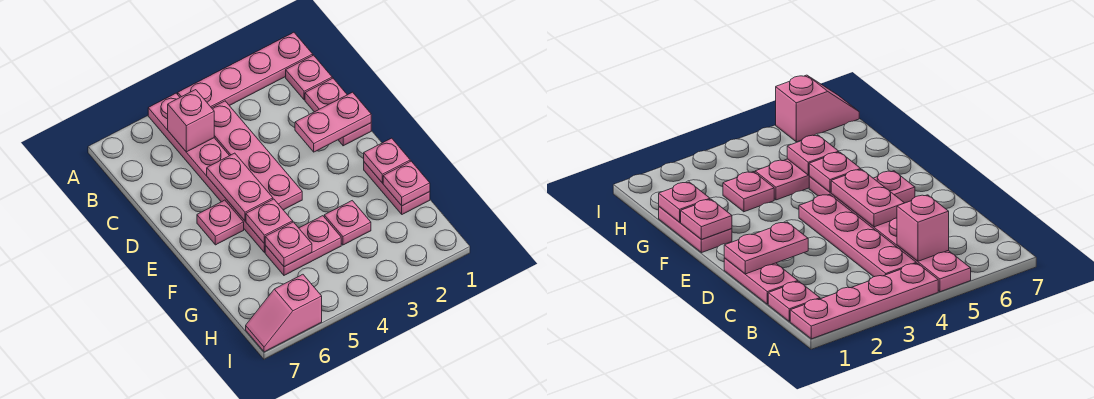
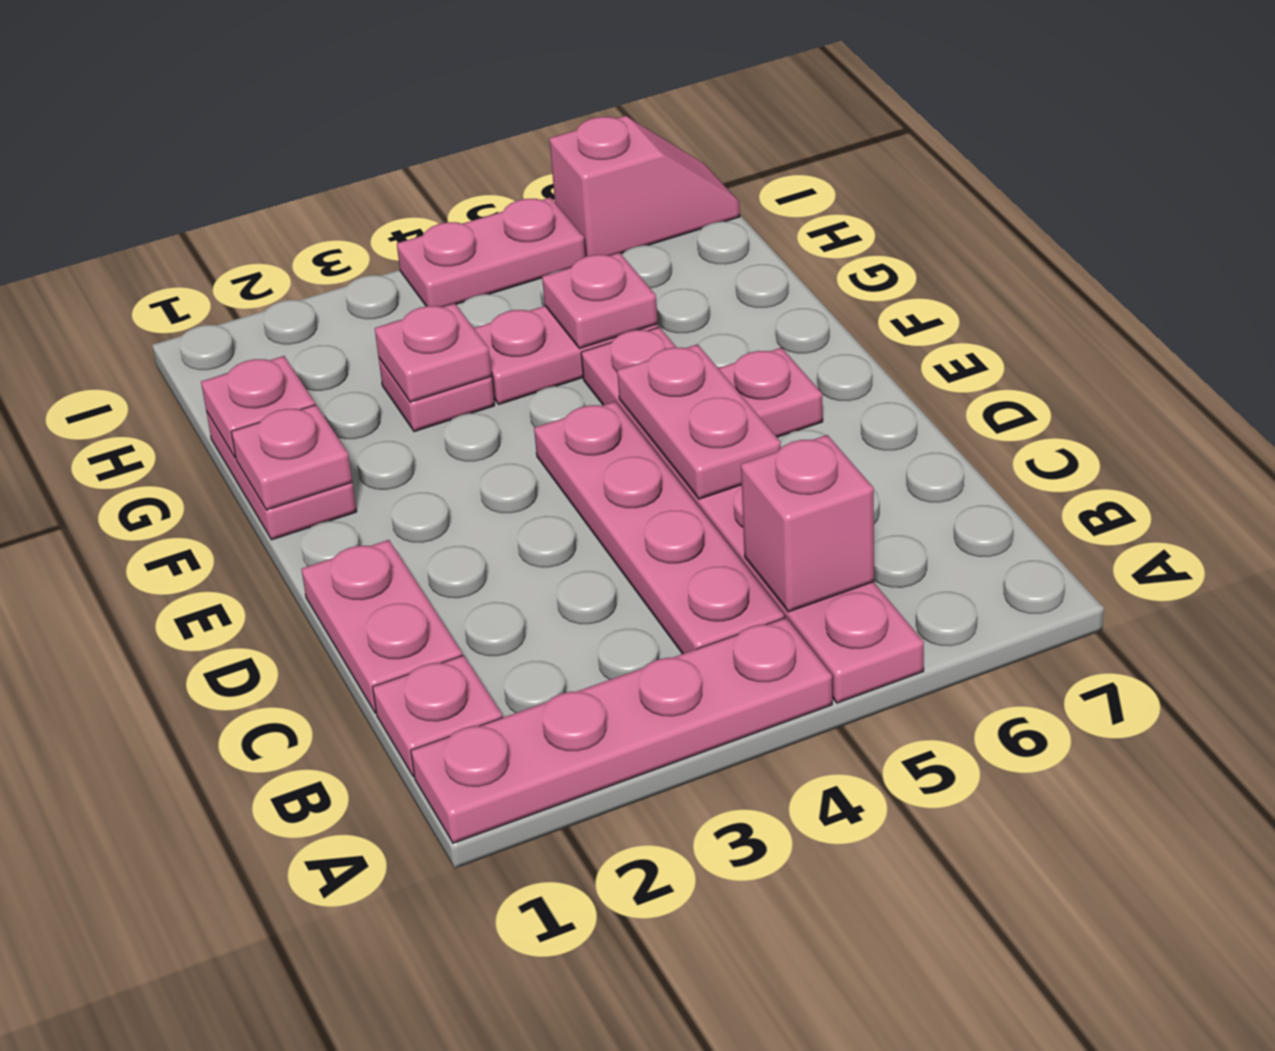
pink plate D1:D2 level 2 -> pink plate I4:I5 level 1
pink plate F5 level 2 -> pink plate G3 level 2

